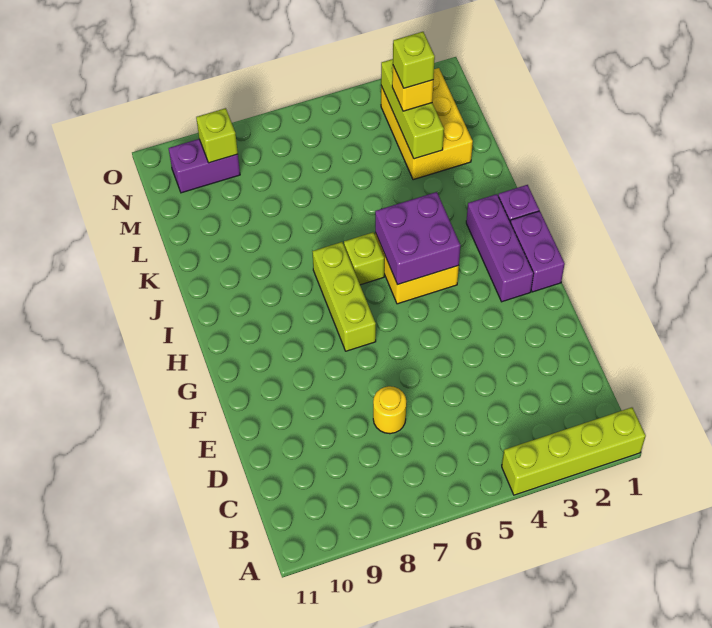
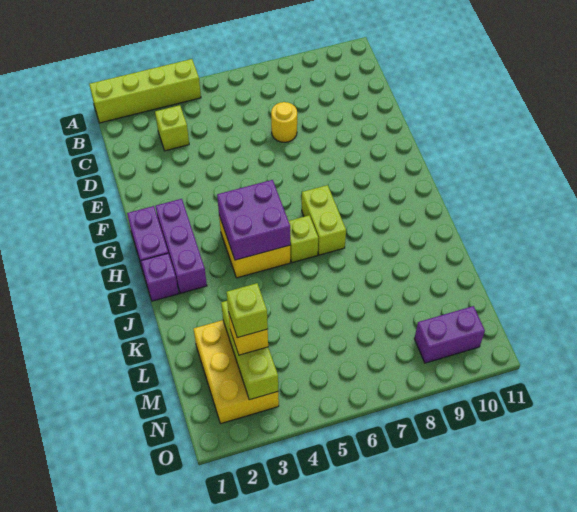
lime brick G7:I7 level 1 -> lime brick H7:I7 level 1
lime brick N9 level 2 -> lime brick C3 level 1

